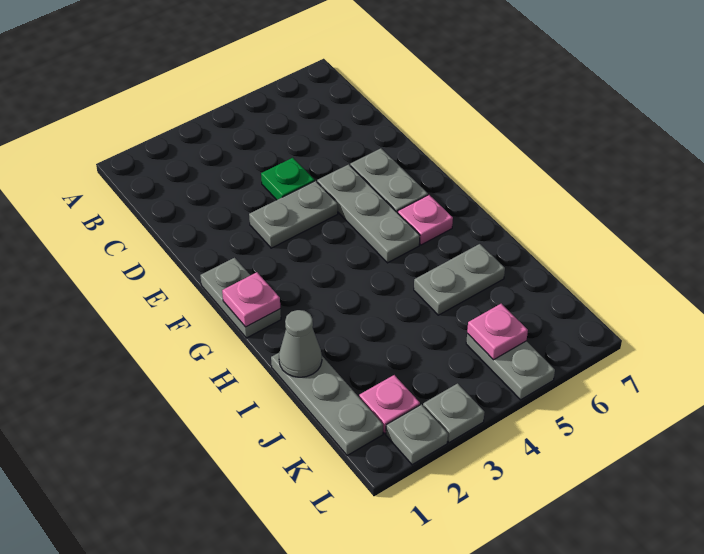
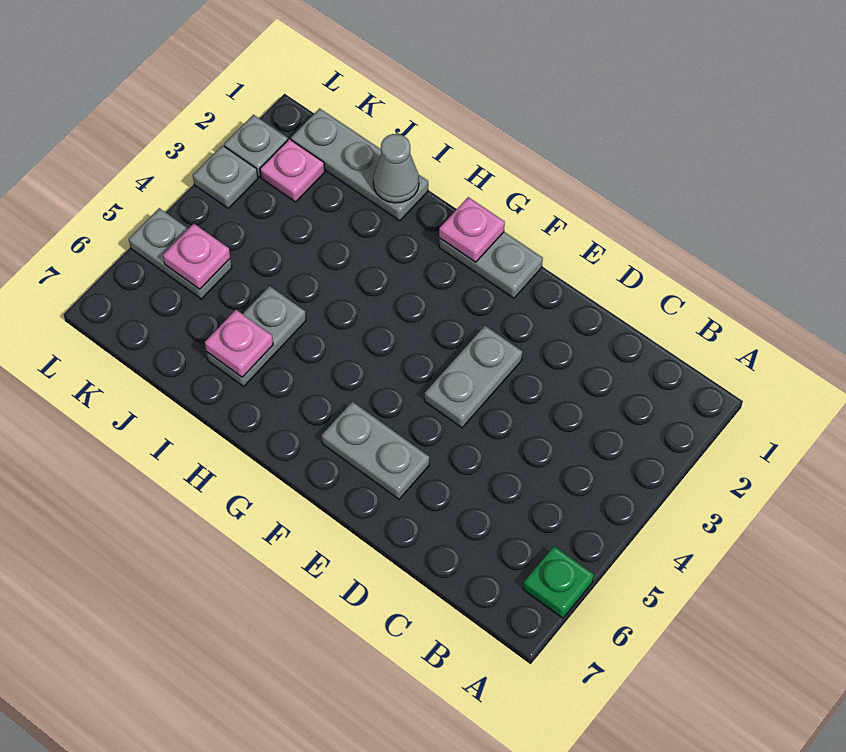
green plate D4 level 1 -> green plate A6 level 1
grey plate E5:G5 level 1 -> none
pink plate G6 level 1 -> pink plate I6 level 2

